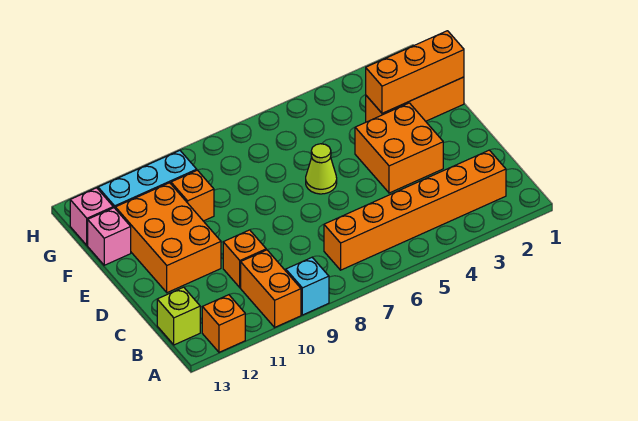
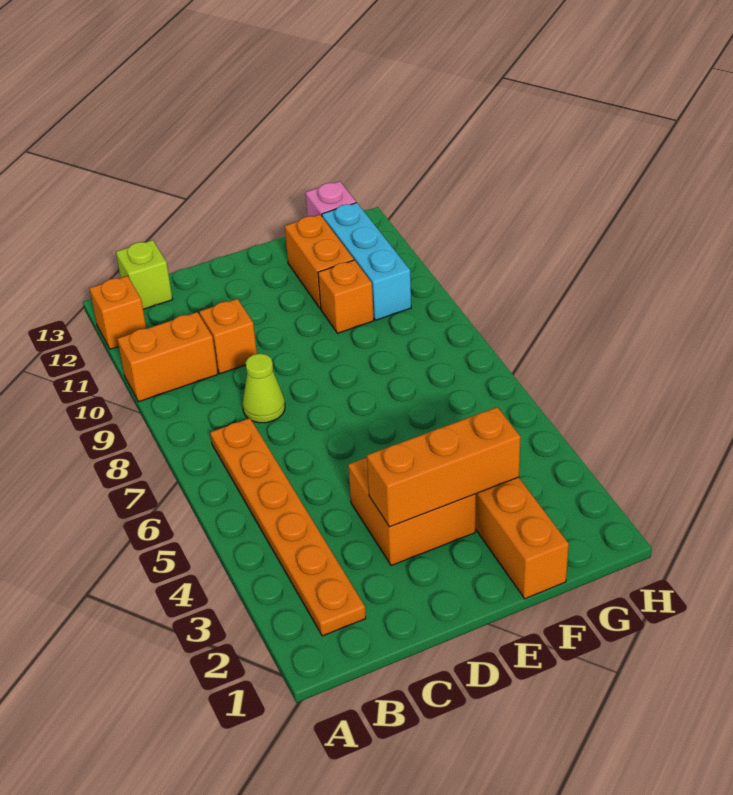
cyan brick A9 level 1 -> none
orange brick B2:B7 level 1 -> orange plate B2:B7 level 1
orange brick D11:F12 level 1 -> orange brick F11:F12 level 1
lime cone E6 level 1 -> lime cone C8 level 1
orange brick F1:F3 level 2 -> orange brick D3:F3 level 2
pink brick F13 level 1 -> none

